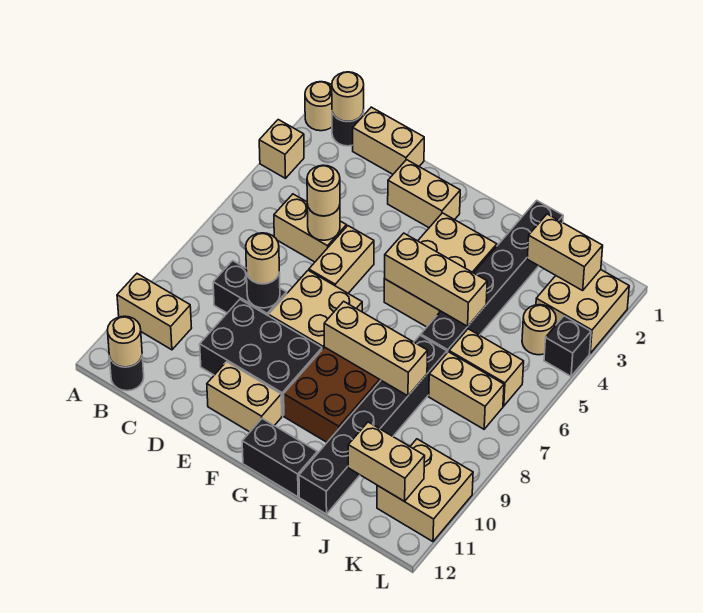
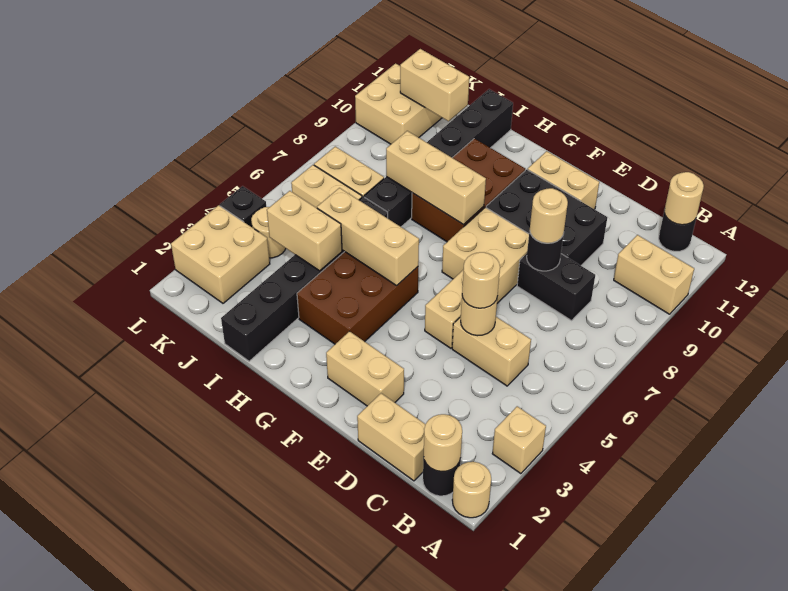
tan brick G3:H5 level 1 -> brown brick G3:H5 level 1
black brick G12:H12 level 1 -> none
tan brick J2:K2 level 2 -> tan brick I4:J4 level 2

